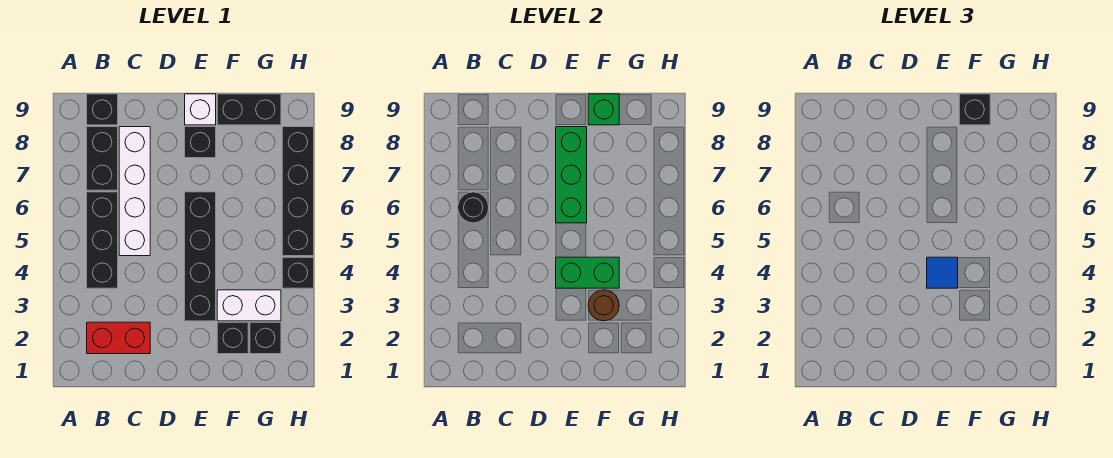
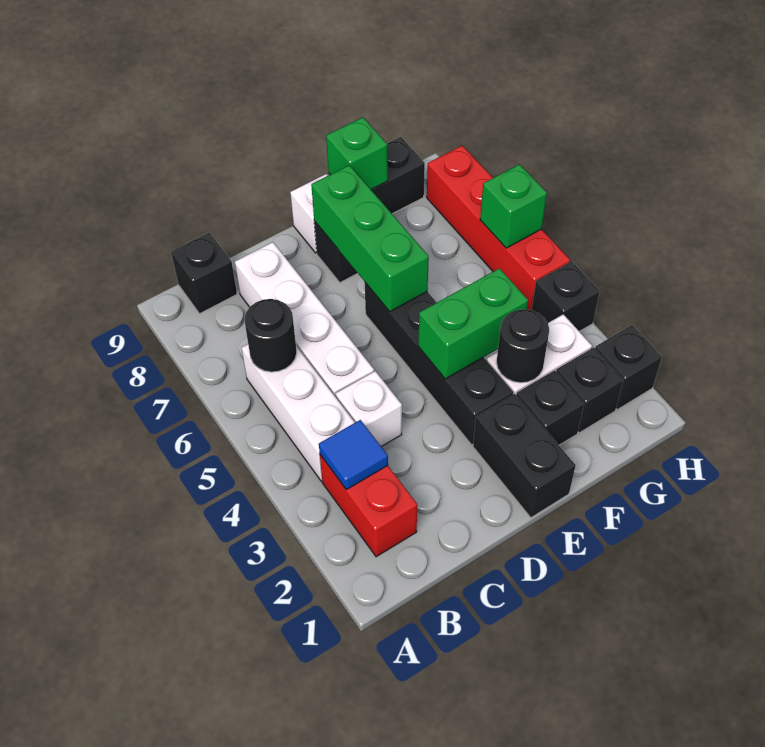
red brick B2:C2 level 1 -> red brick B2:B3 level 1
black brick B4:B6 level 1 -> white brick B4:B6 level 1
black brick B7:B8 level 1 -> black brick E1:E2 level 1
none -> white brick C4 level 1
blue tile E4 level 3 -> blue tile B3 level 2
brown round brick F3 level 2 -> black round brick F3 level 2
black brick F9 level 3 -> black brick H2 level 1
black brick H5:H8 level 1 -> red brick H5:H8 level 1
none -> green brick H6 level 2

